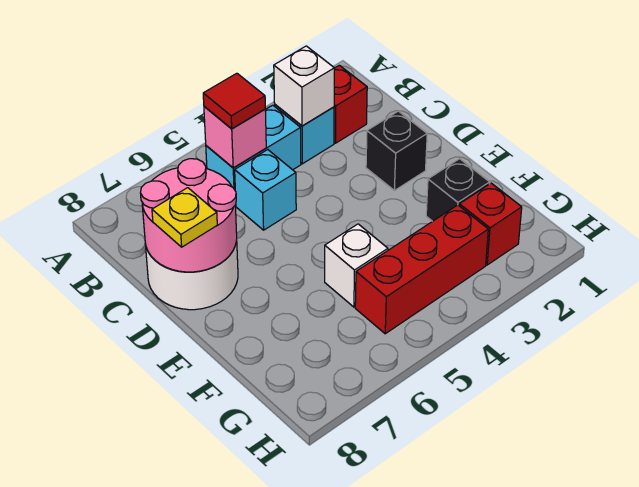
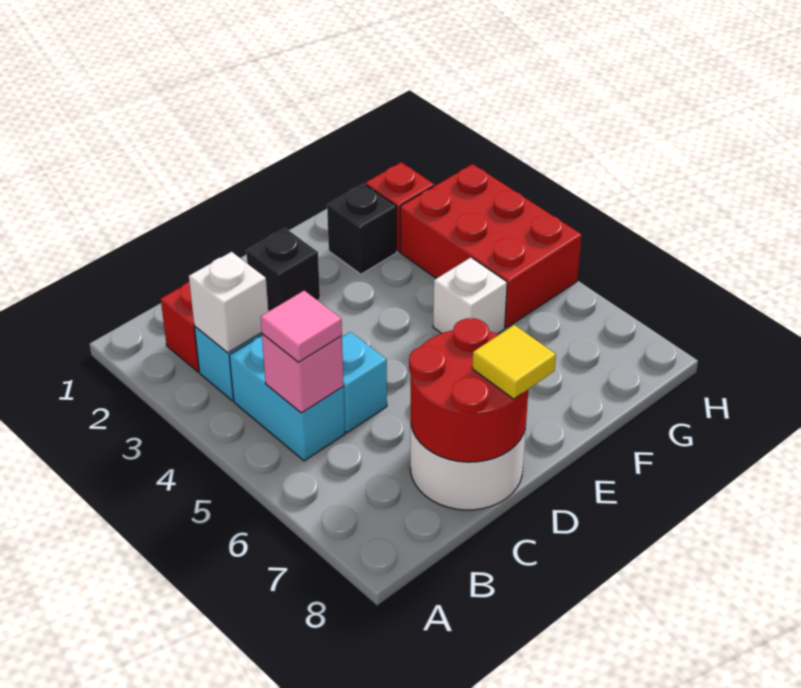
red tile B5 level 3 -> pink tile B5 level 3
pink round brick C7:D8 level 2 -> red round brick C7:D8 level 2
yellow plate D8 level 3 -> yellow tile D8 level 3
red brick G3:G5 level 1 -> red brick G3:H5 level 1

